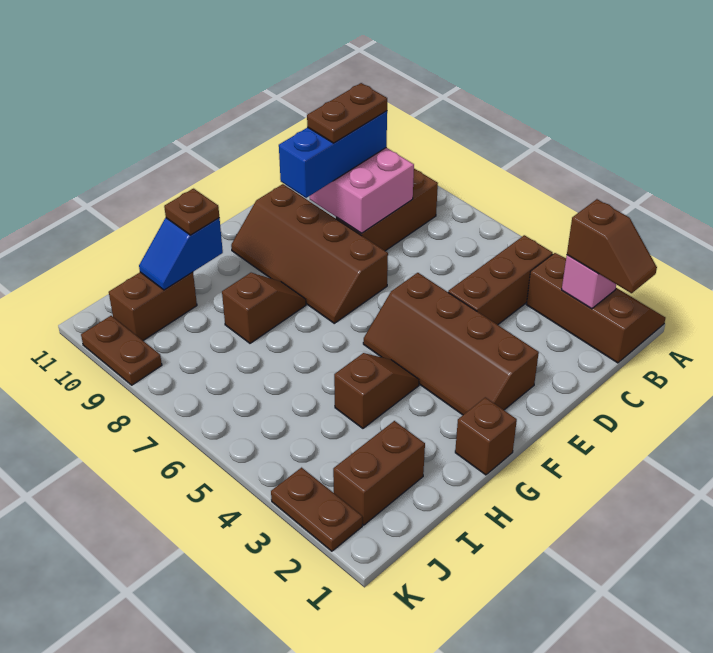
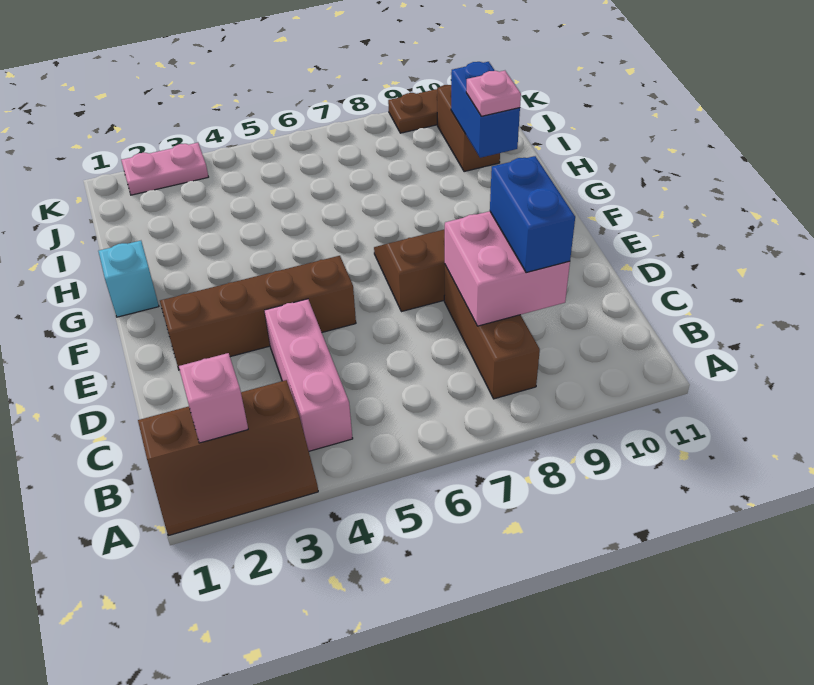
brown slope B1:B2 level 3 top 2 -> none
brown brick B4:D4 level 1 -> pink brick B4:D4 level 1
blue brick C9:E9 level 3 -> blue brick C9:D9 level 3
brown plate C9:D9 level 4 -> none
brown brick G1 level 1 -> cyan brick G1 level 1
brown slope G4:H4 level 1 top H -> none
brown slope G8:H8 level 1 top H -> none
blue slope H10:I10 level 2 top H -> blue brick H10:I10 level 2
brown plate H10 level 3 -> pink plate H10 level 3
brown brick I2:J2 level 1 -> none
brown plate K2:K3 level 1 -> pink plate K2:K3 level 1

